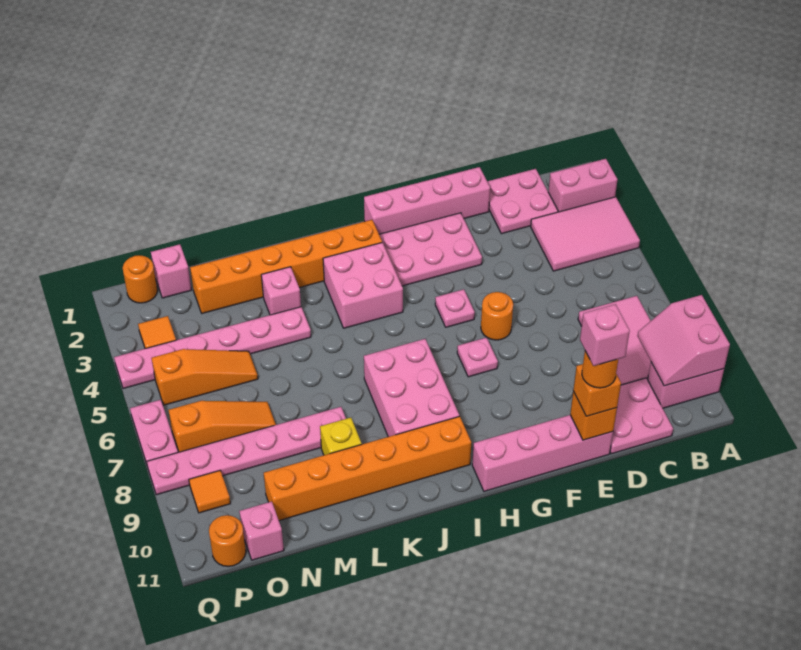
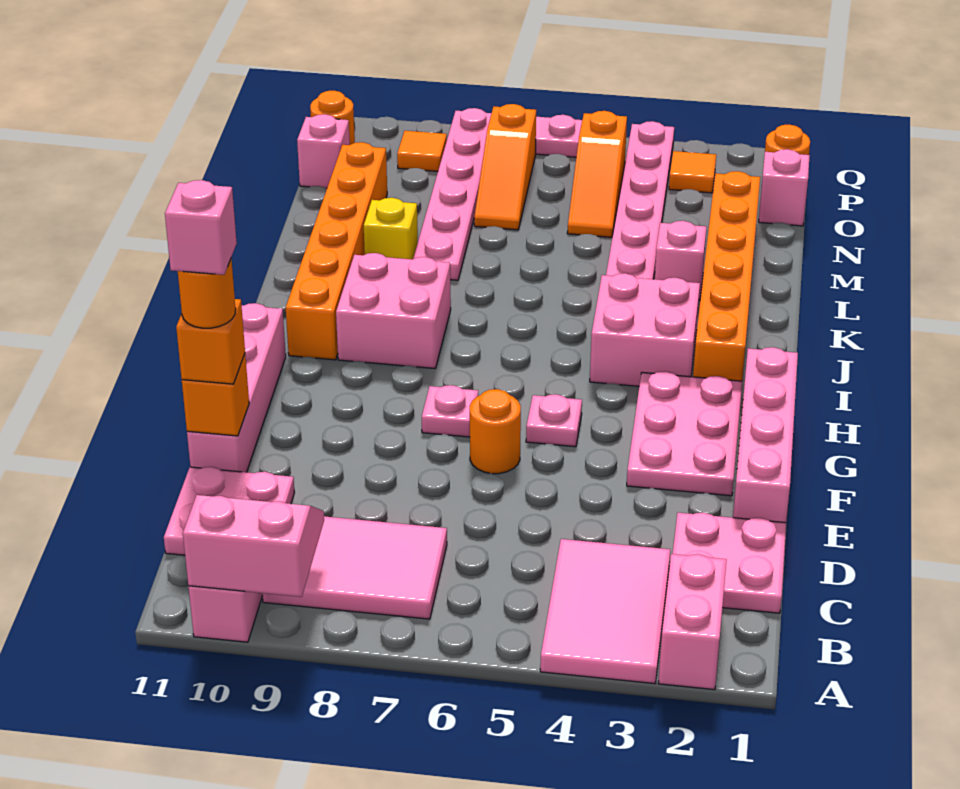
pink brick I7:J9 level 1 -> pink brick I8:J9 level 1

